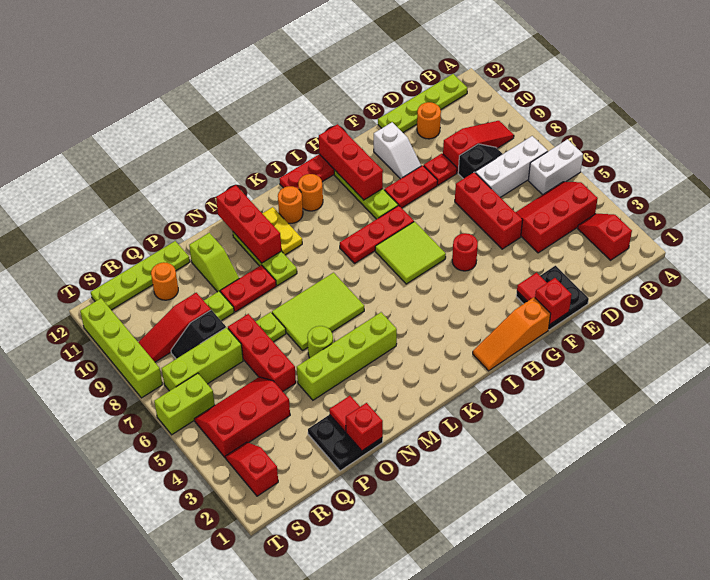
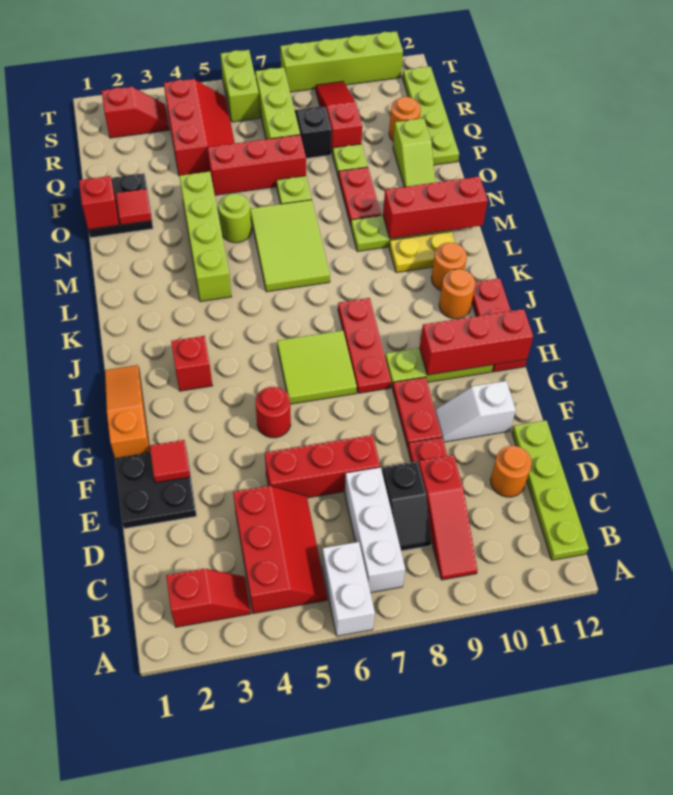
red brick F1 level 2 -> red brick I3 level 1
lime slope O10:O11 level 1 top 11 -> lime slope O11:P11 level 1 top P

